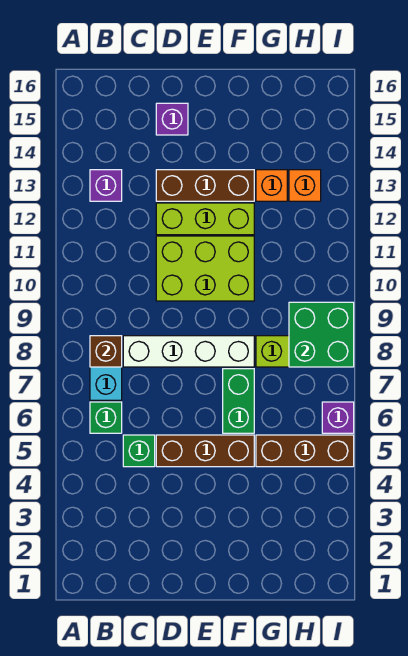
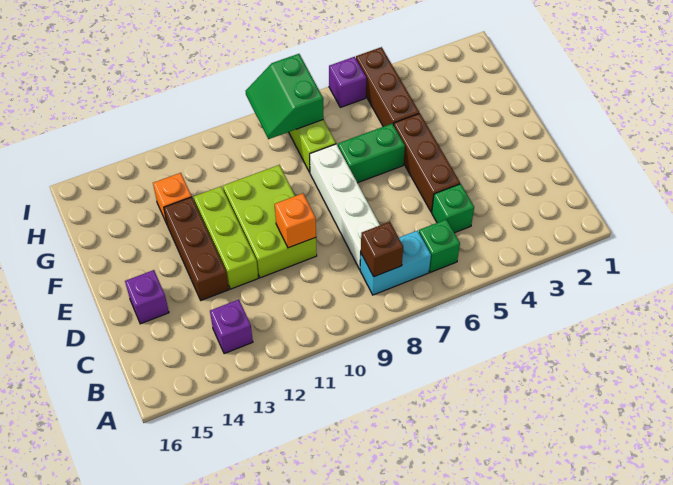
green brick H8:I9 level 2 -> green slope H8:I9 level 2 top 8
orange brick H13 level 1 -> orange brick D10 level 2

